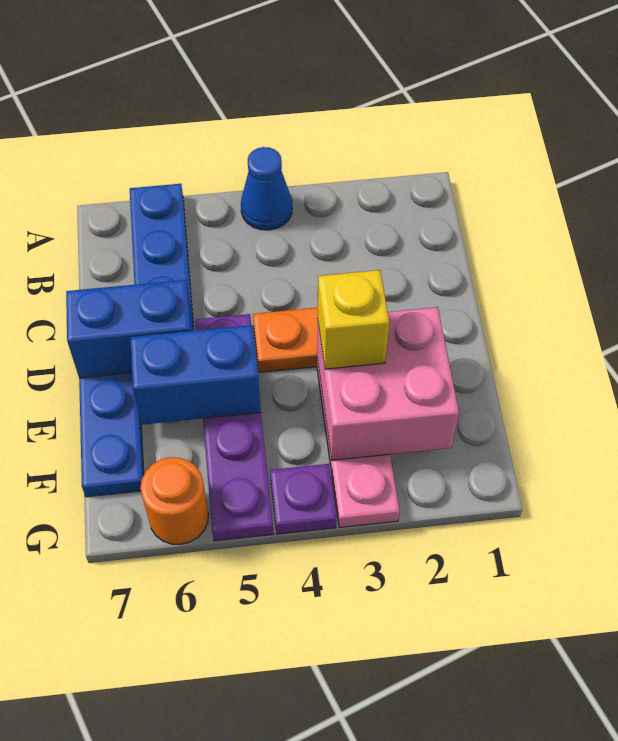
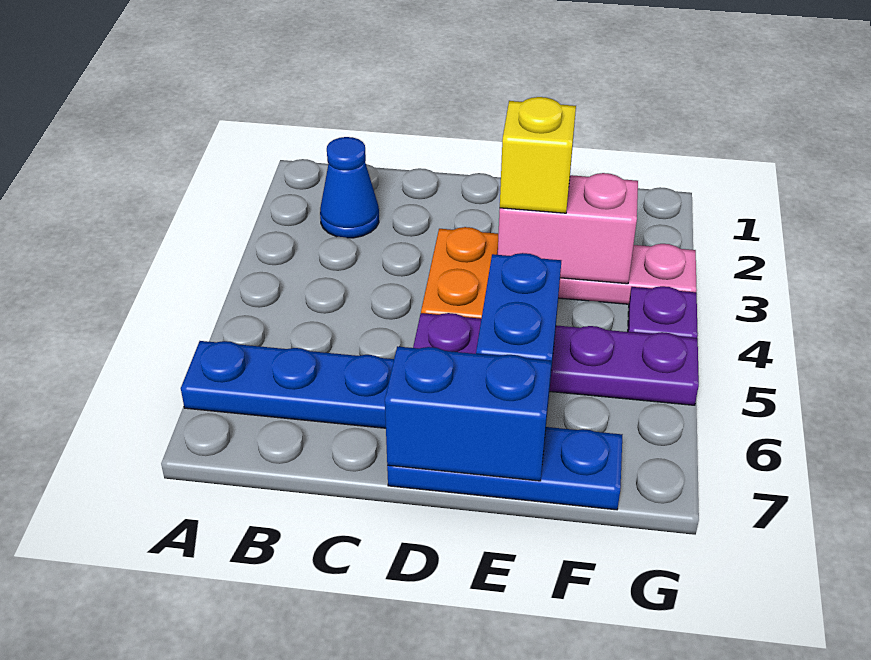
blue cone A4 level 1 -> blue cone B2 level 1
blue brick D6:D7 level 2 -> blue brick D7:E7 level 2
pink brick E2:F3 level 2 -> pink brick E3:F3 level 2
orange round brick G6 level 1 -> none

